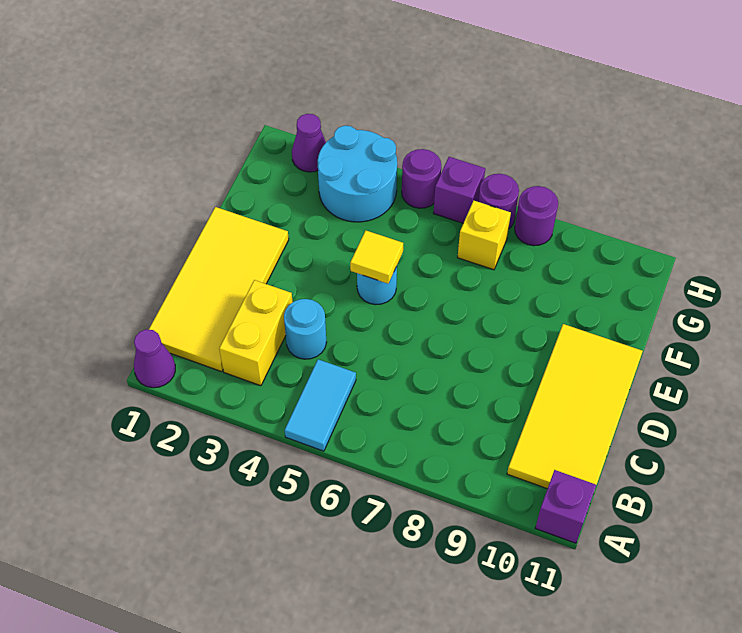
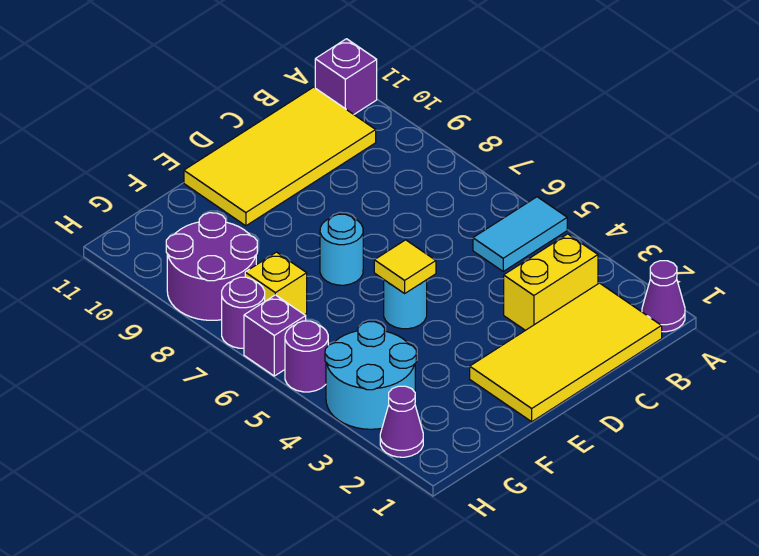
cyan round brick C4 level 1 -> cyan round brick E7 level 1
purple round brick H8 level 1 -> purple round brick G8:H9 level 1

